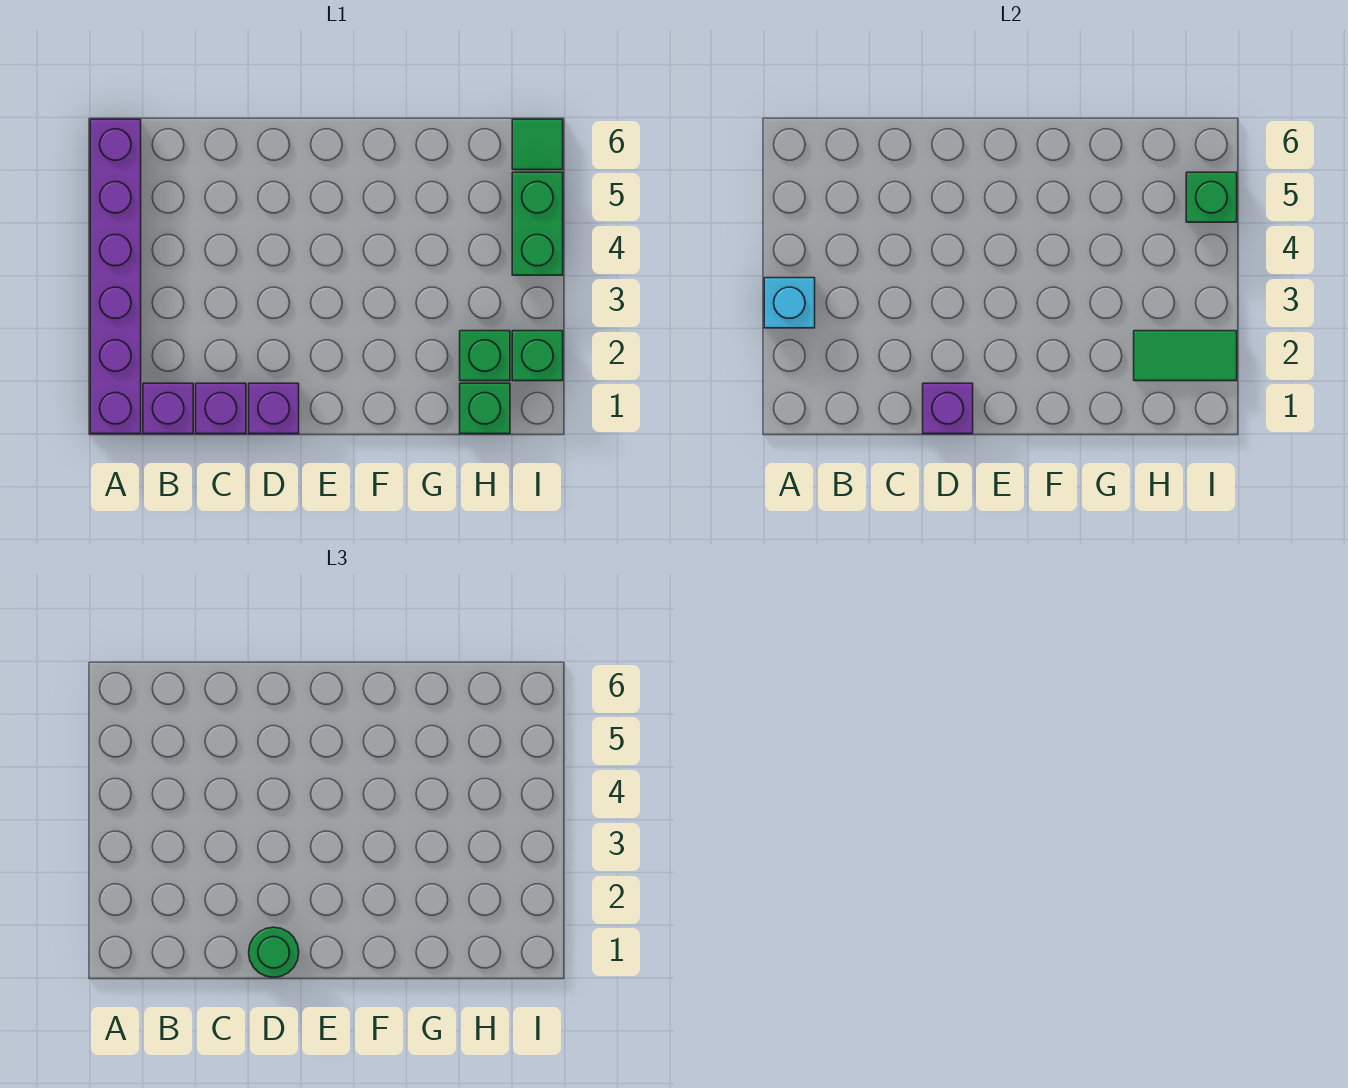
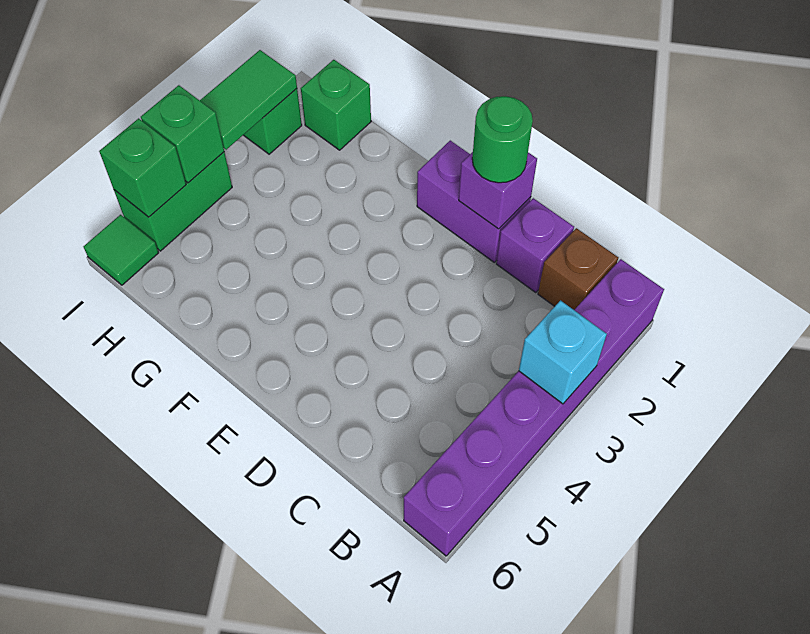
purple brick B1 level 1 -> brown brick B1 level 1
purple brick D1 level 1 -> purple brick D1:E1 level 1
green brick H2 level 1 -> green brick I4 level 2
green tile H2:I2 level 2 -> green tile I2:I3 level 2

